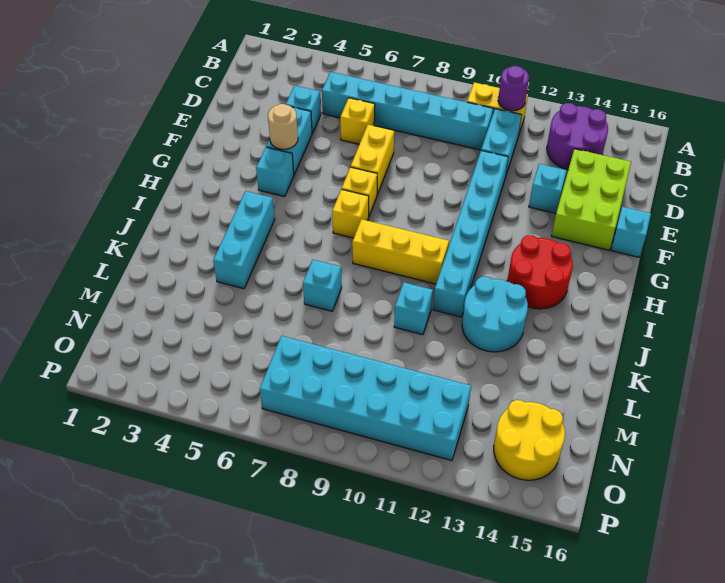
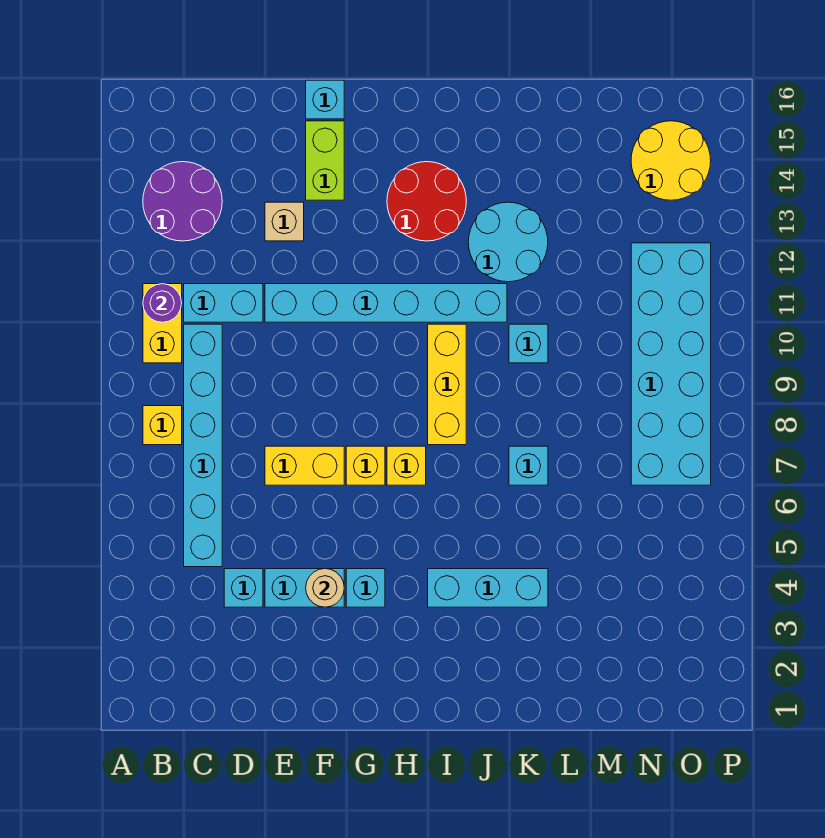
yellow brick D6 level 1 -> yellow brick B8 level 1
lime brick D14:F15 level 1 -> lime brick F14:F15 level 1
cyan brick E13 level 1 -> tan brick E13 level 1

